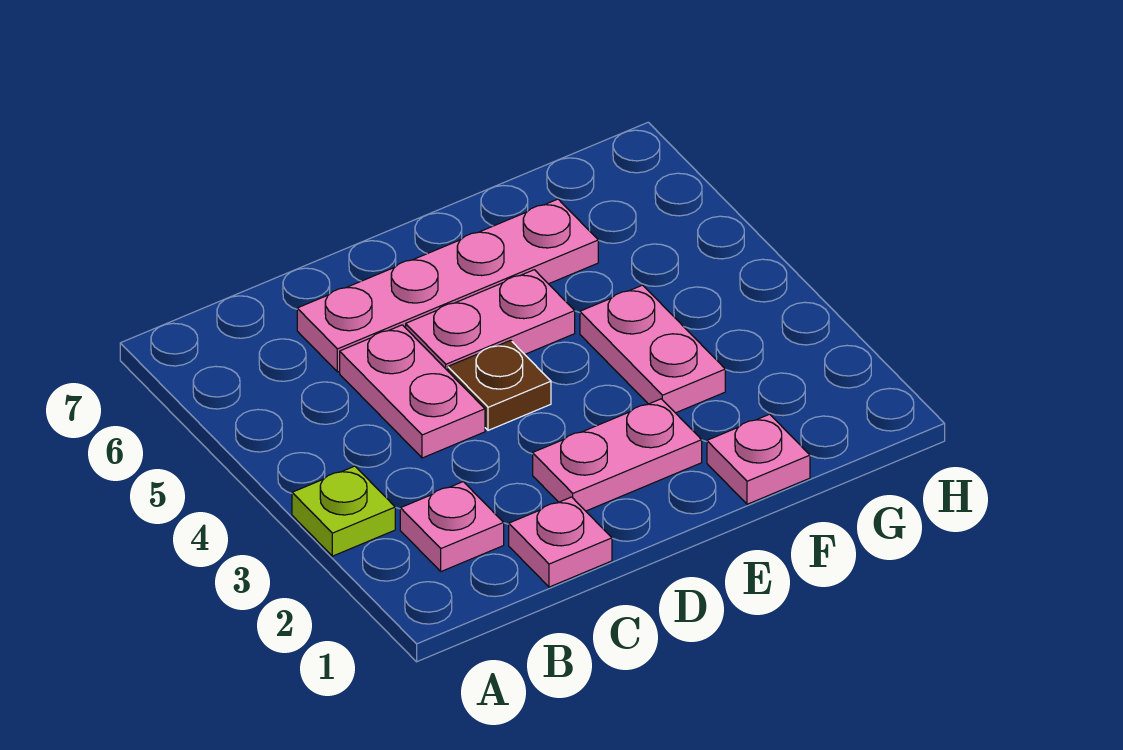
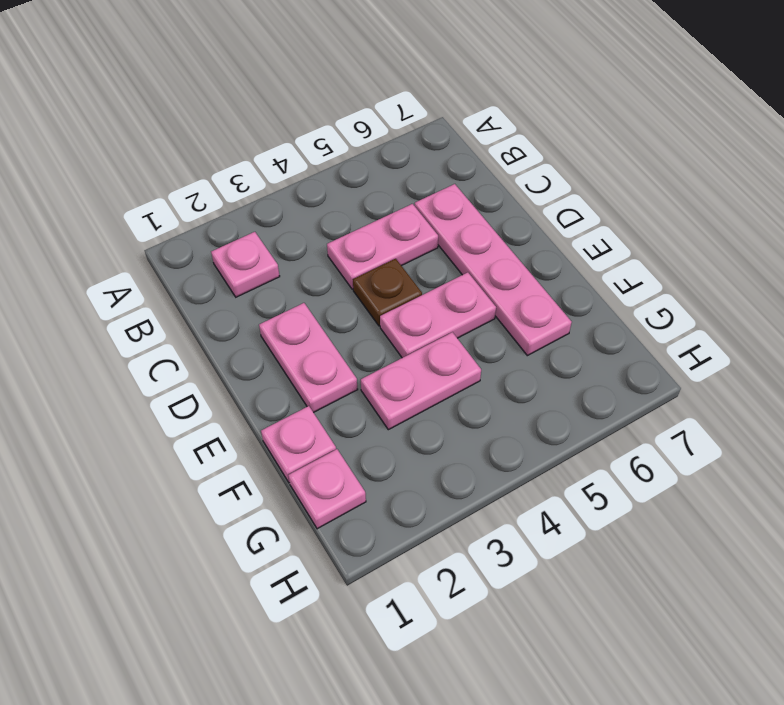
lime plate A3 level 1 -> none
pink plate C1 level 1 -> pink plate G1 level 1
pink plate D5:E5 level 1 -> pink plate E4:E5 level 1

